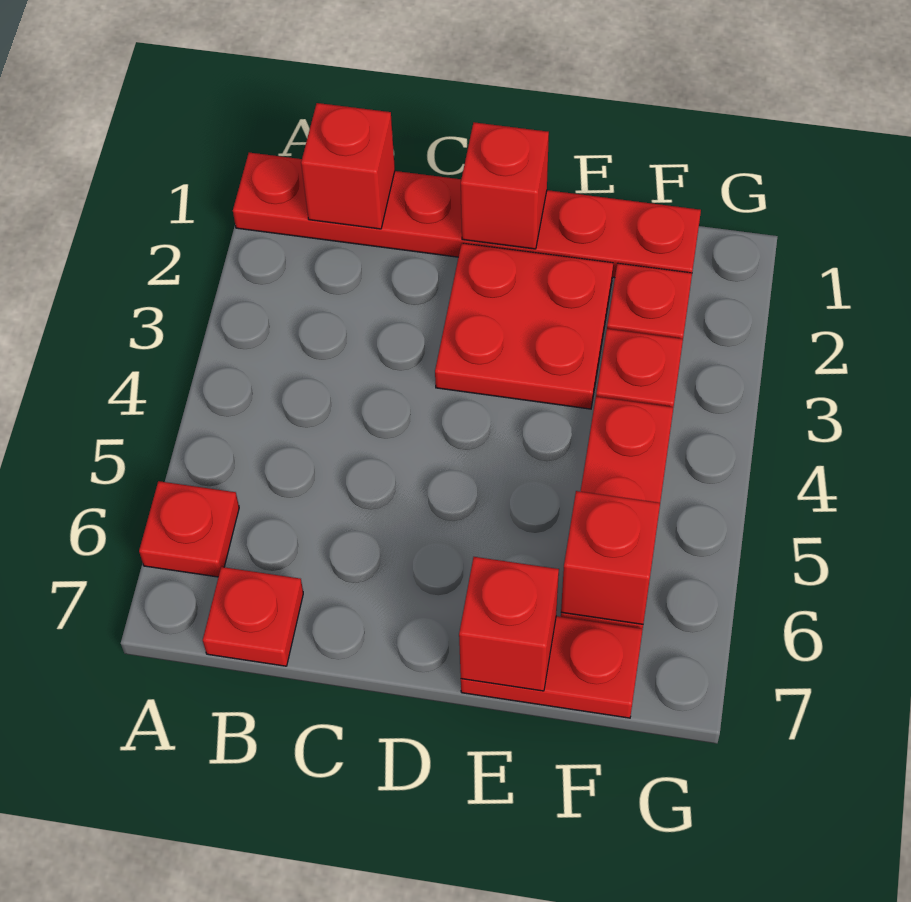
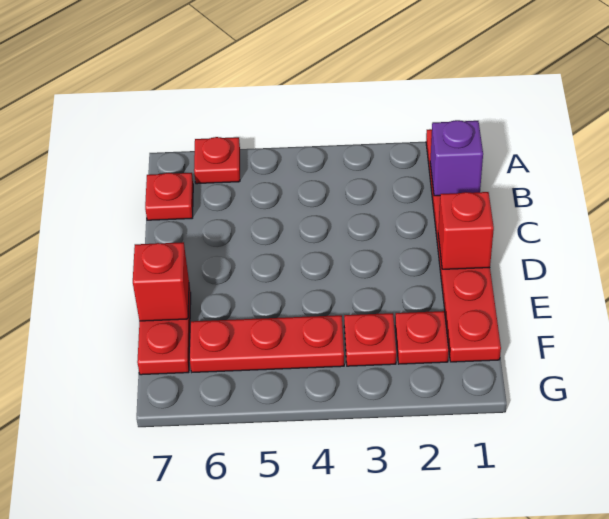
red brick B1 level 2 -> purple brick B1 level 2
red plate D2:E3 level 1 -> none
red brick F6 level 2 -> none

